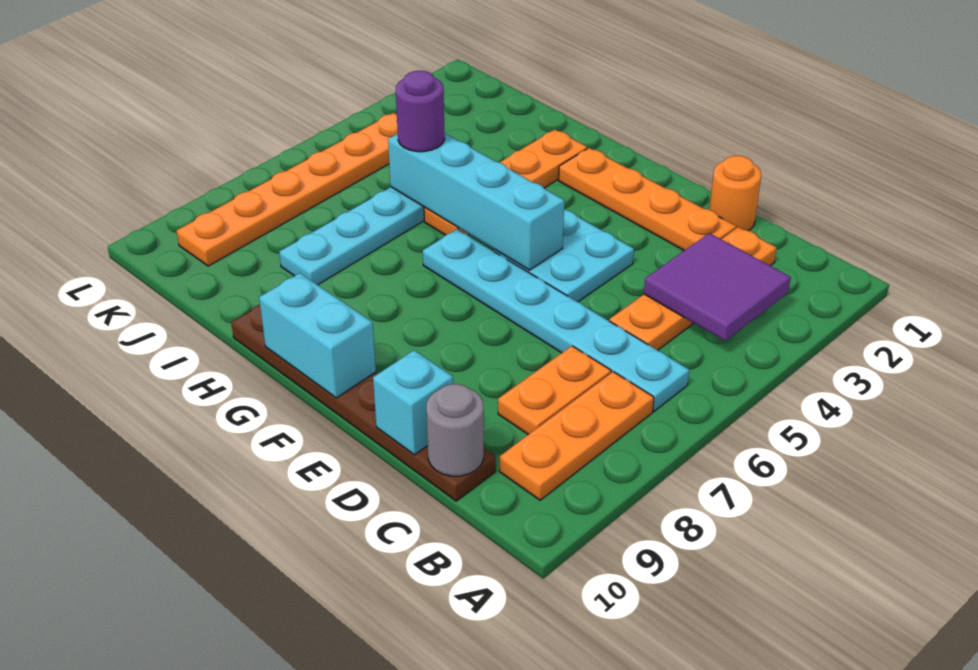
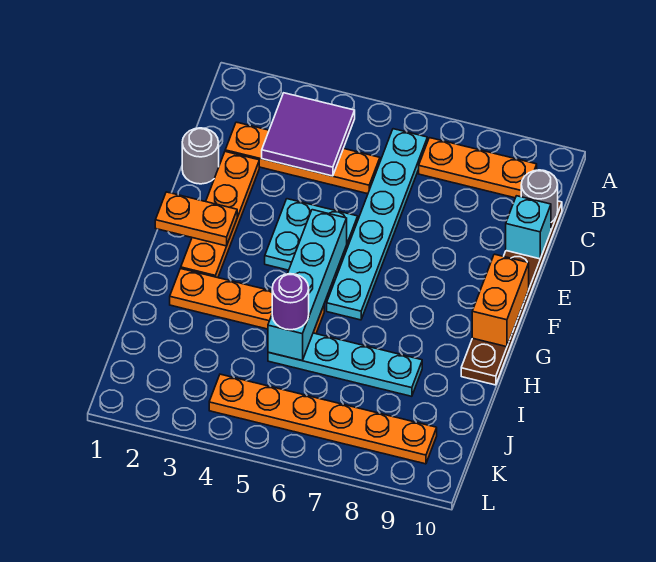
orange plate C7:C8 level 1 -> orange plate F1:F2 level 2
orange round brick D1 level 1 -> grey round brick D1 level 1
cyan brick F10:G10 level 2 -> orange brick F10:G10 level 2

